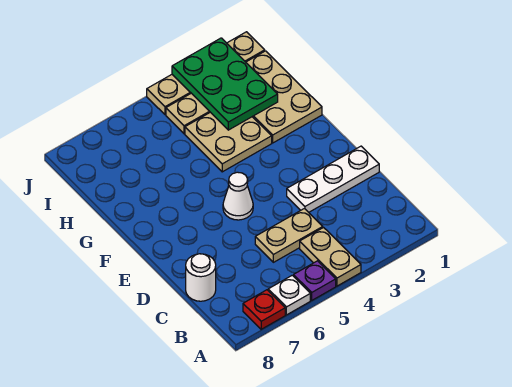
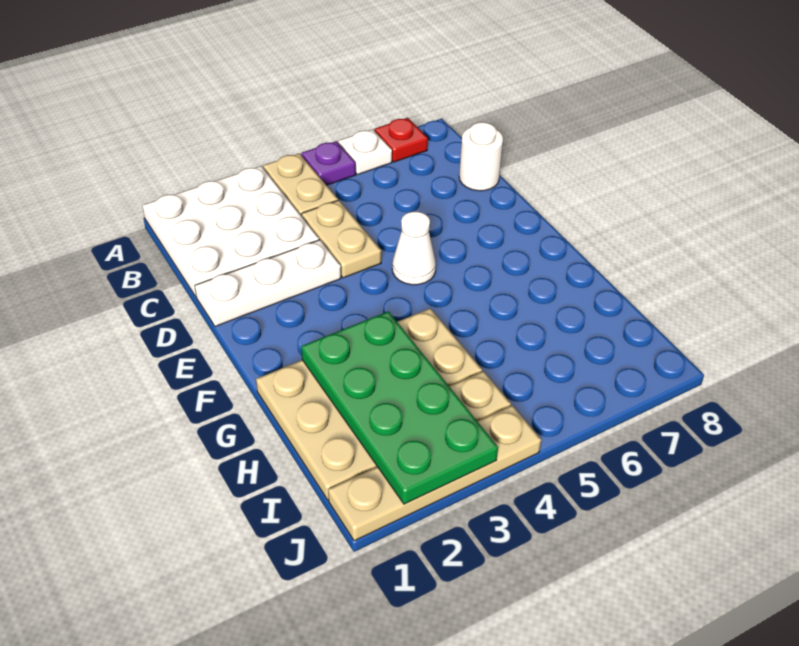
none -> white plate A1:C3 level 1
tan plate C4:C5 level 1 -> tan plate C4:D4 level 1
green plate H2:J3 level 2 -> green plate G2:J3 level 2

